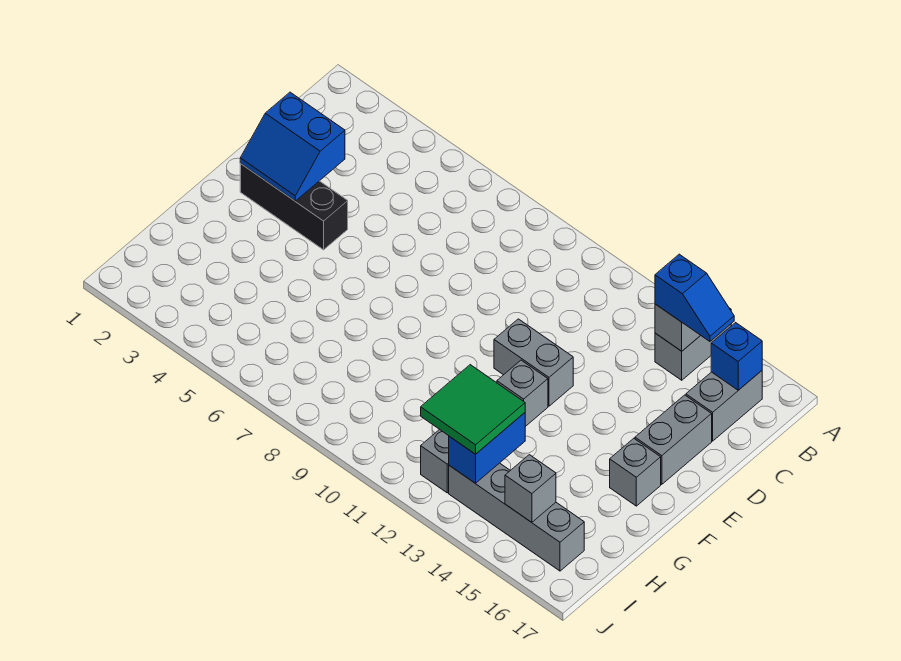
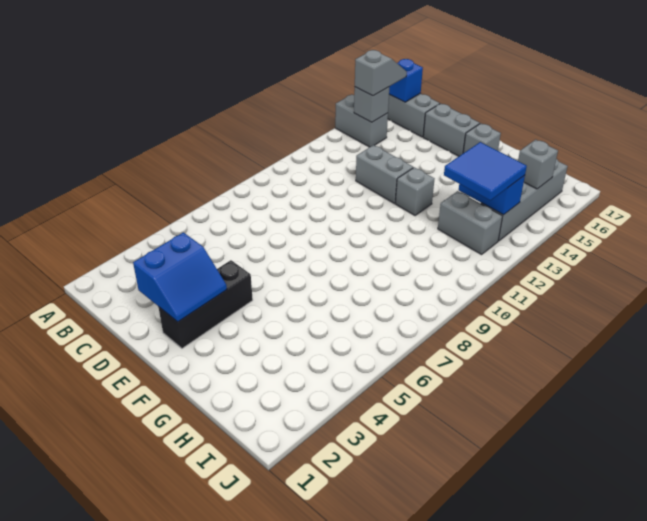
blue slope B14:B15 level 3 top 14 -> grey slope B14:B15 level 3 top 14
grey brick E11:E12 level 1 -> grey brick D12:E12 level 1
green tile H12:I13 level 3 -> blue tile H12:I13 level 3

